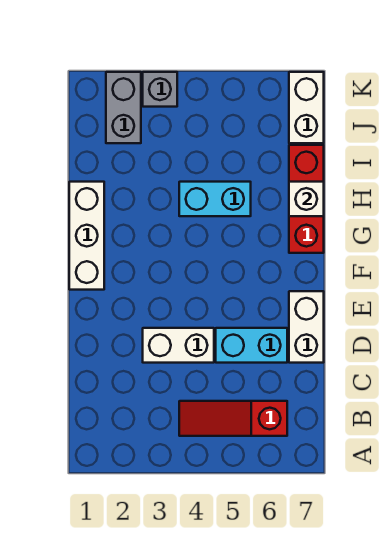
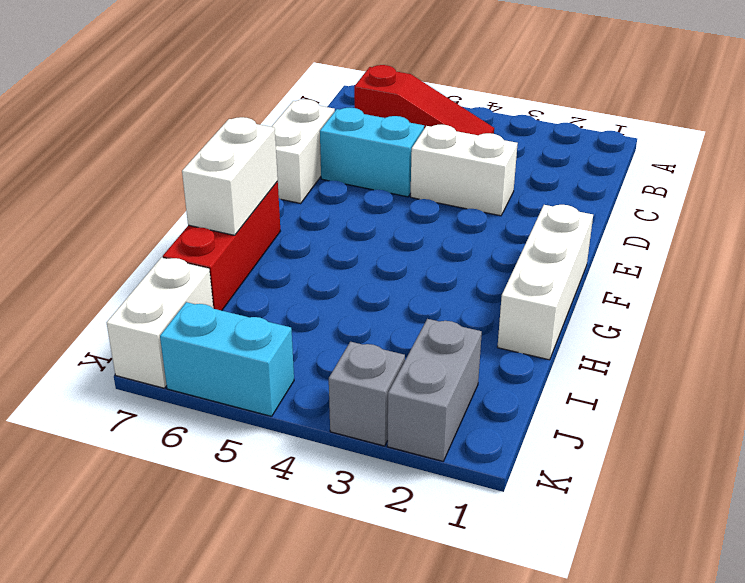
cyan brick H4:H5 level 1 -> cyan brick K5:K6 level 1
white brick H7 level 2 -> white brick G7:H7 level 2

